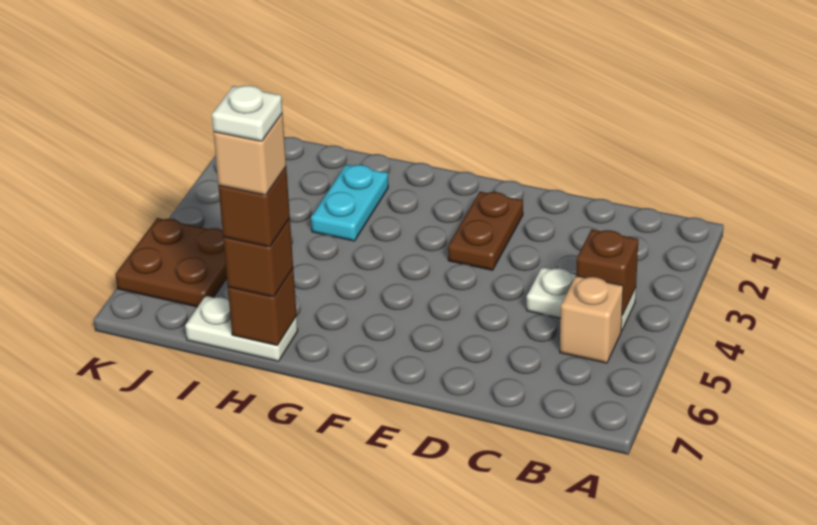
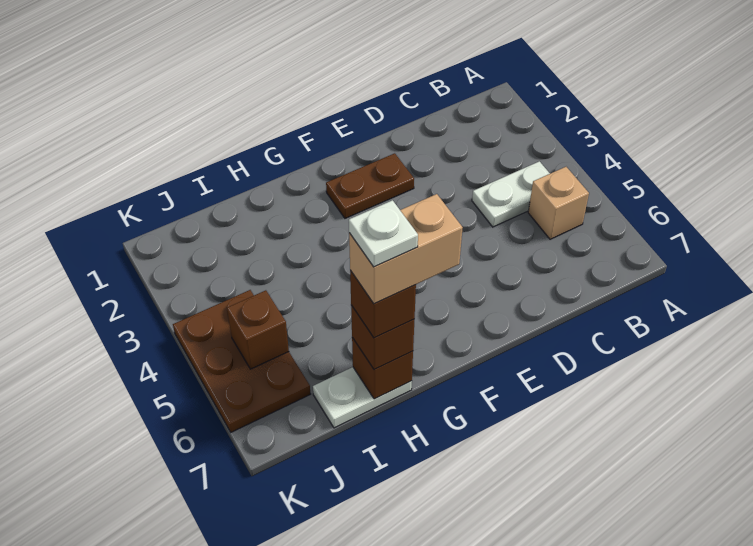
brown brick B4 level 2 -> brown brick J5 level 2
brown plate E2:E3 level 1 -> brown plate E2:F2 level 1
cyan plate H2:H3 level 1 -> none
tan brick H7 level 5 -> tan brick G7:H7 level 5
brown plate J5:K6 level 1 -> brown plate J4:K6 level 1

